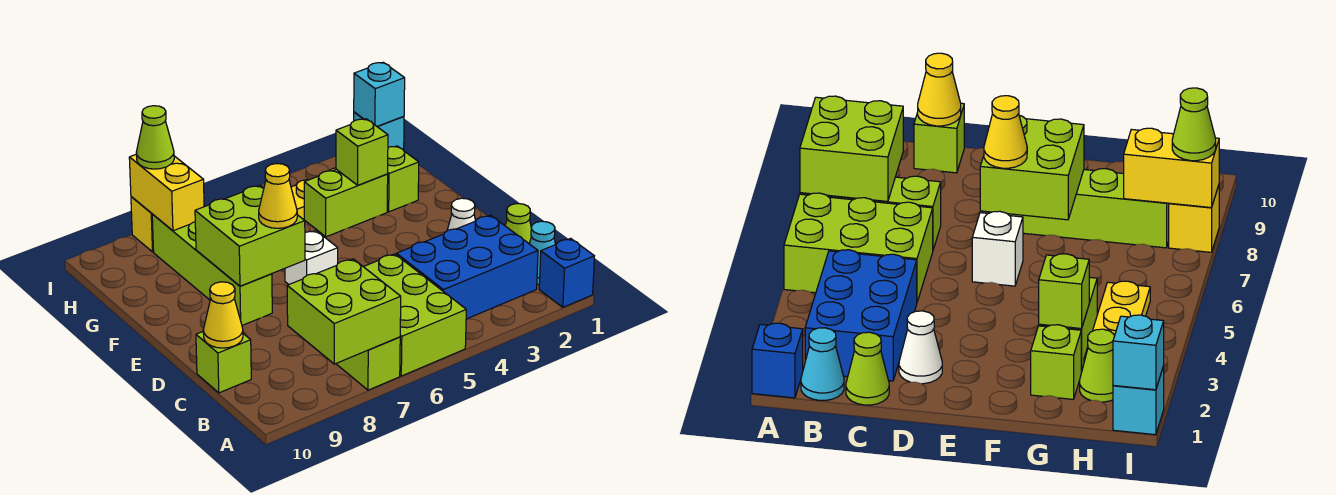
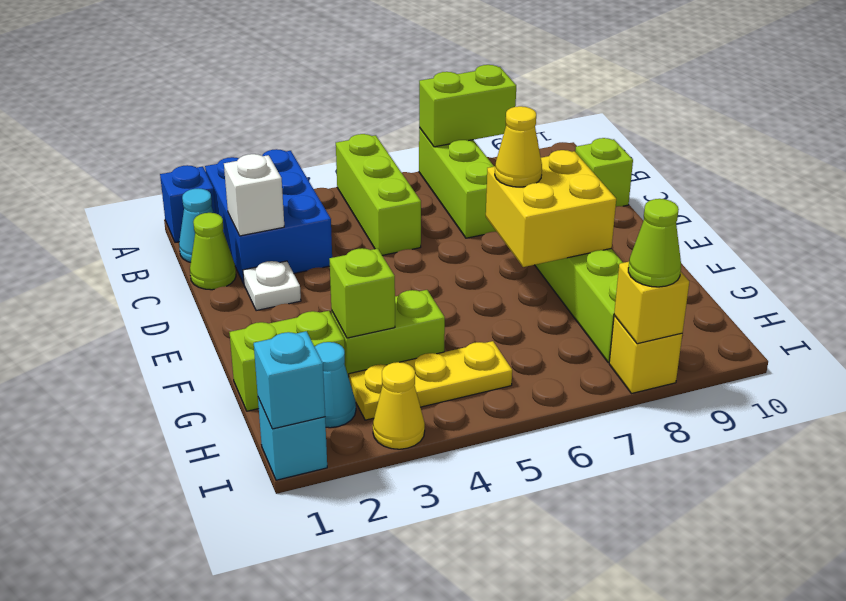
lime brick A5:C6 level 1 -> lime brick A5:C5 level 1
lime brick A7:B8 level 2 -> lime brick A7:A8 level 2
blue brick B2:C4 level 1 -> blue brick A2:C3 level 1
yellow cone C10 level 2 -> yellow cone I3 level 1
white cone D2 level 1 -> white plate D2 level 1
white brick E6 level 1 -> white brick C2 level 2
lime brick E7:F8 level 2 -> yellow brick E7:F8 level 2
lime brick G2 level 1 -> lime brick G1:G2 level 1
lime cone H2 level 1 -> cyan cone H2 level 1
yellow brick H8:I8 level 2 -> yellow brick I8 level 2

